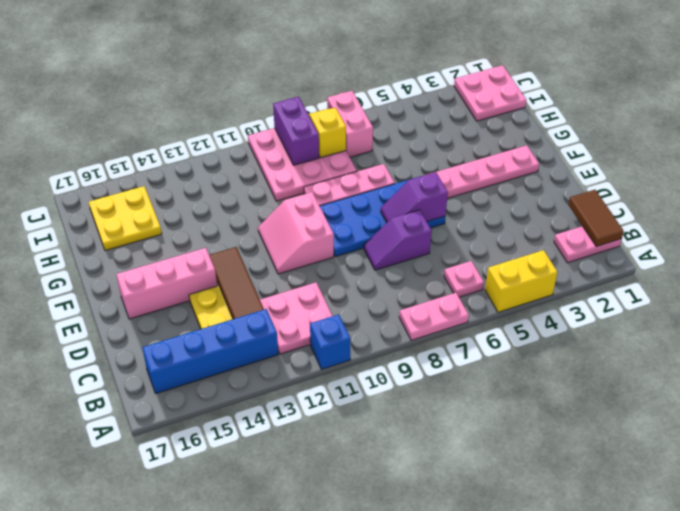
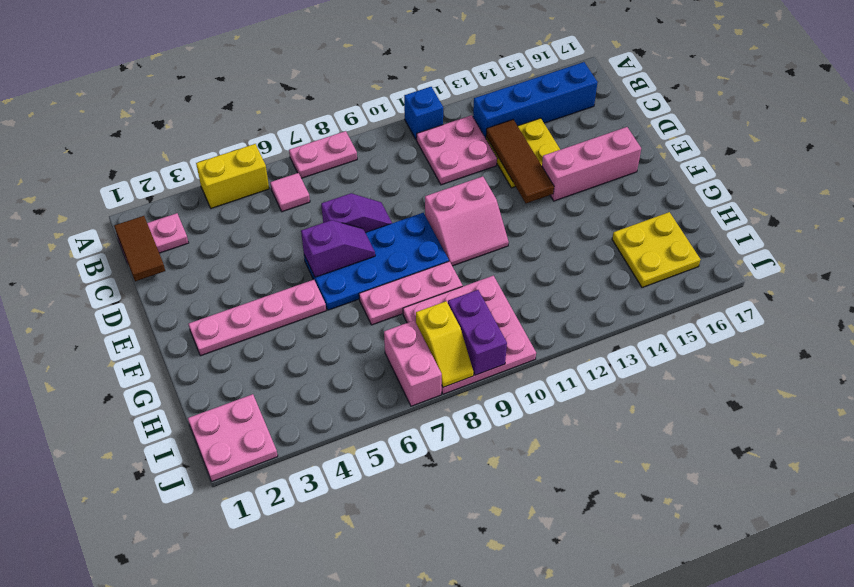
pink plate B6 level 1 -> pink tile B6 level 1
pink slope E10:F11 level 1 top 10 -> pink slope E10:F11 level 1 top E

